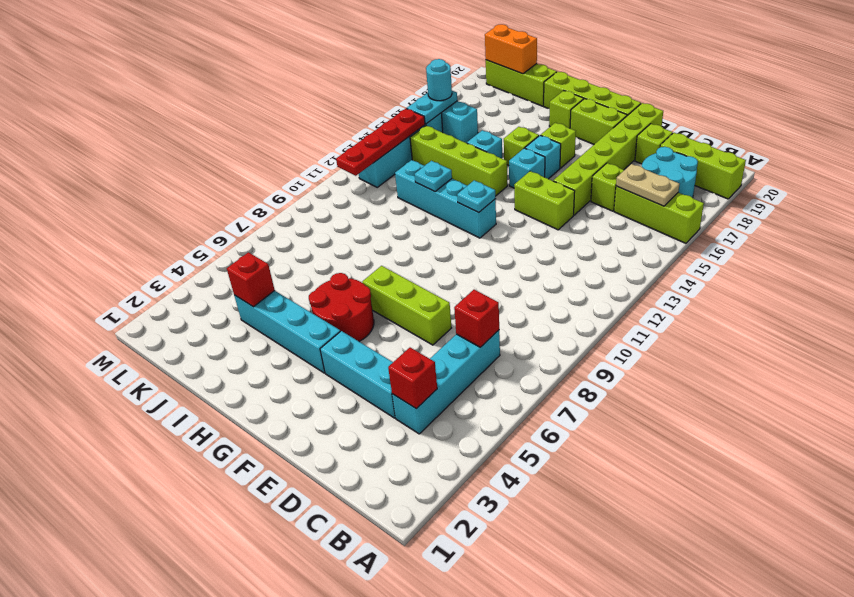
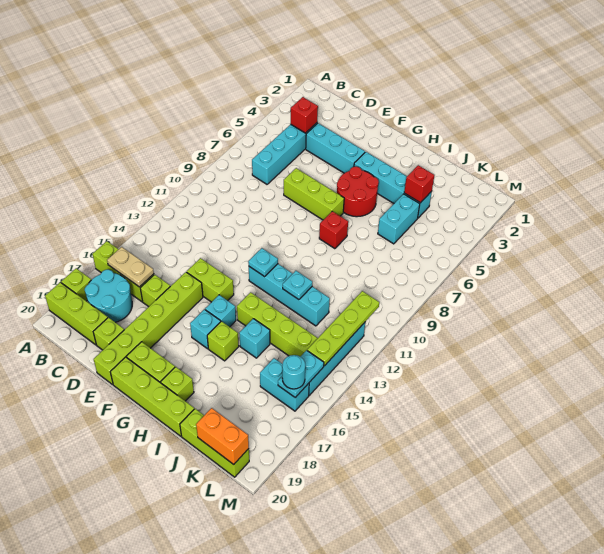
red brick C7 level 2 -> red brick H8 level 1
lime brick G17 level 1 -> lime brick A18 level 1
none -> cyan brick J5:J6 level 1
red plate L11:L14 level 2 -> lime plate L11:L14 level 2

